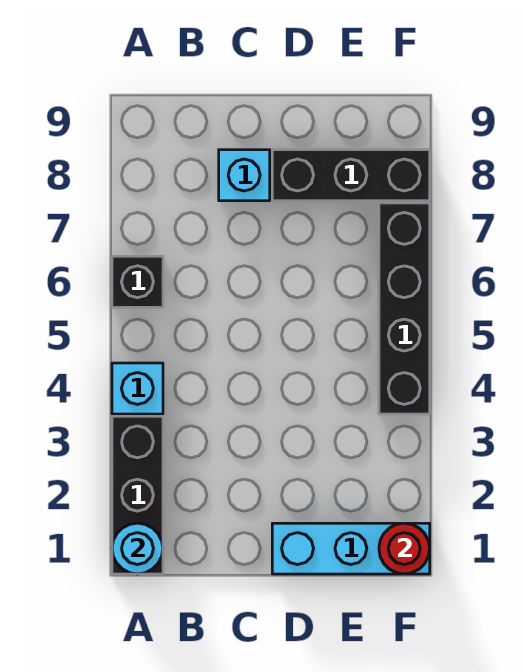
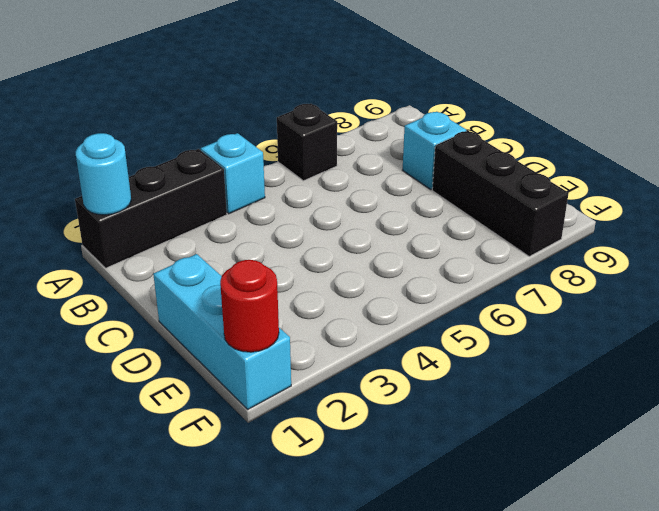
black brick F4:F7 level 1 -> none

